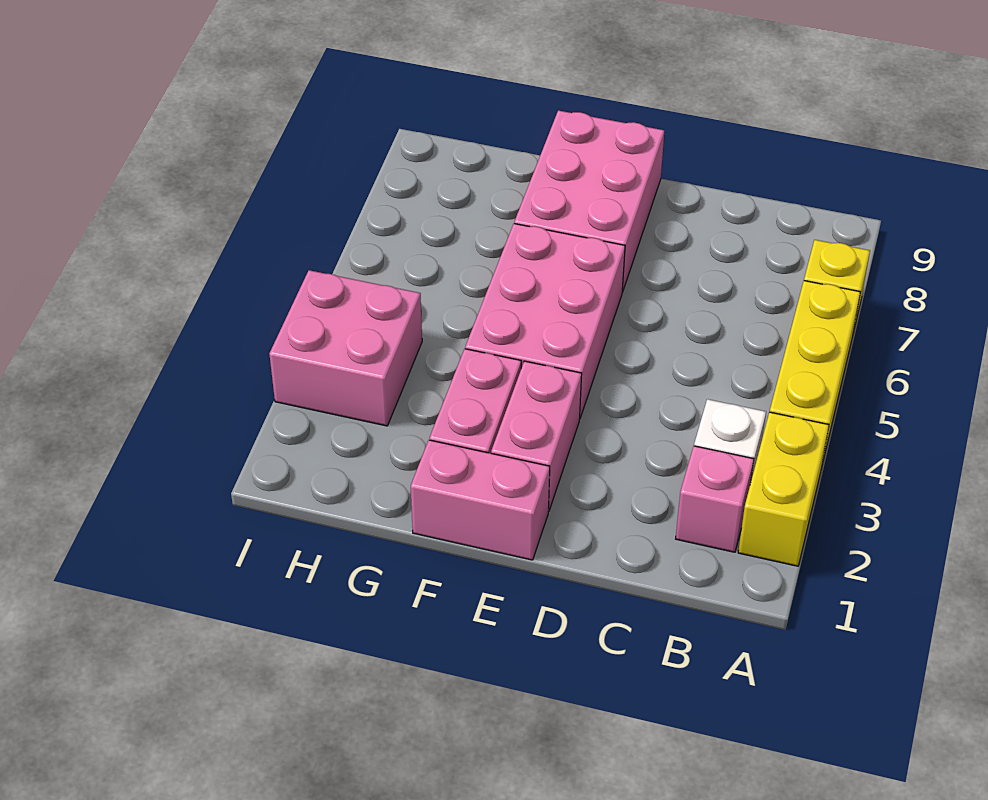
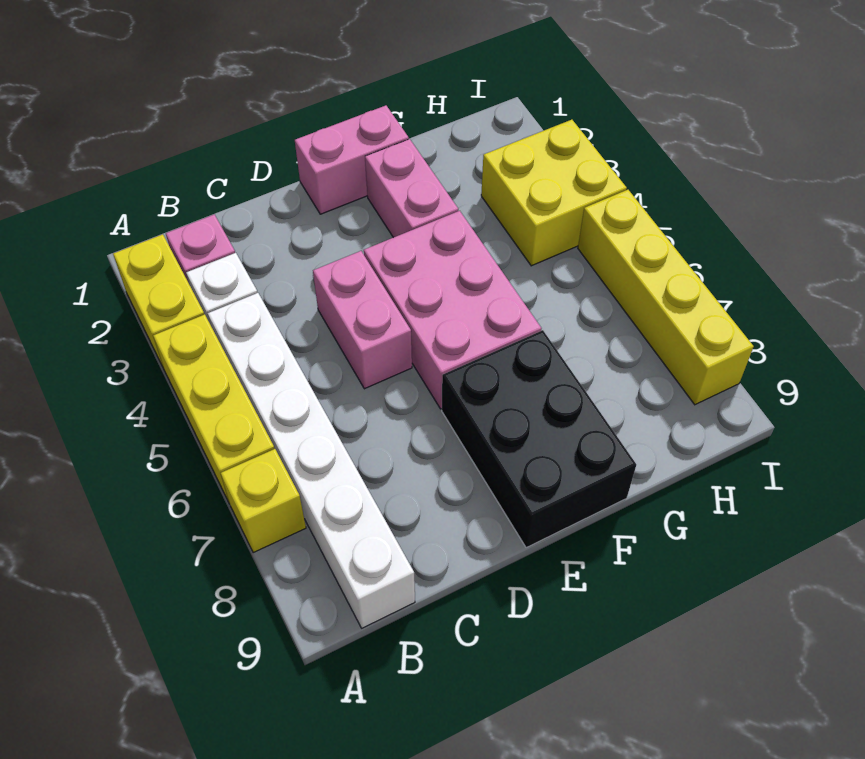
none -> white brick B4:B9 level 1
pink brick E2:E3 level 1 -> pink brick D4:D5 level 1
pink brick E7:F9 level 1 -> black brick E7:F9 level 1
pink brick H3:I4 level 1 -> yellow brick H3:I4 level 1
none -> yellow brick I5:I8 level 1

